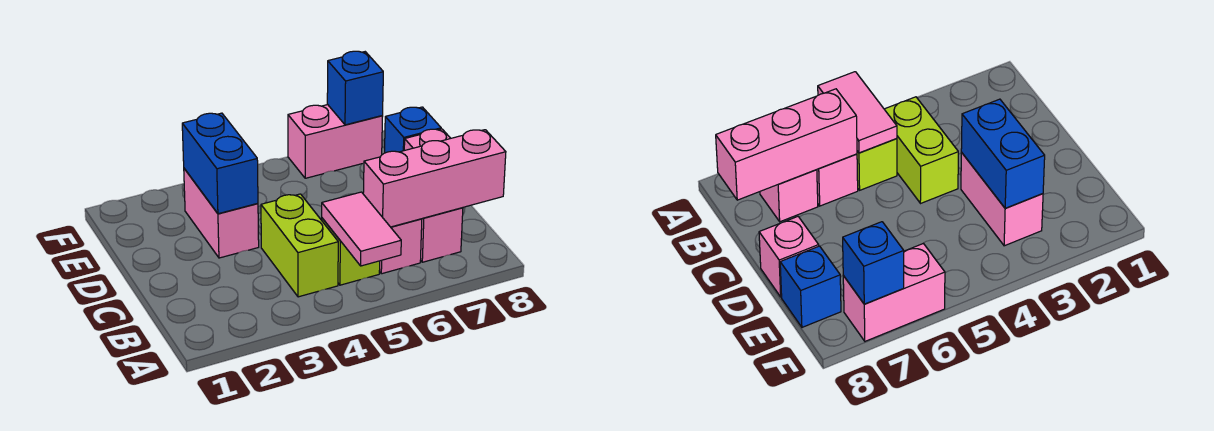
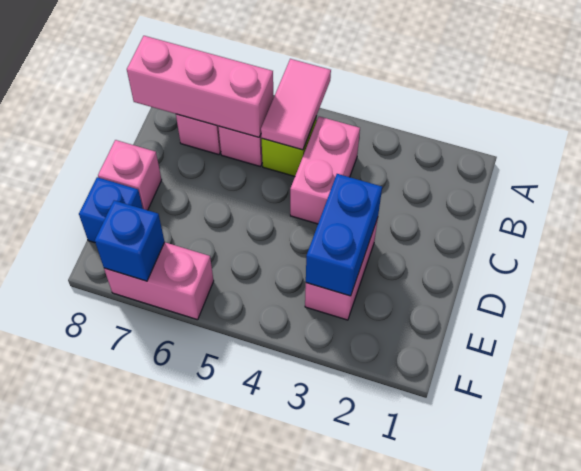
lime brick B4:C4 level 1 -> pink brick B4:C4 level 1

